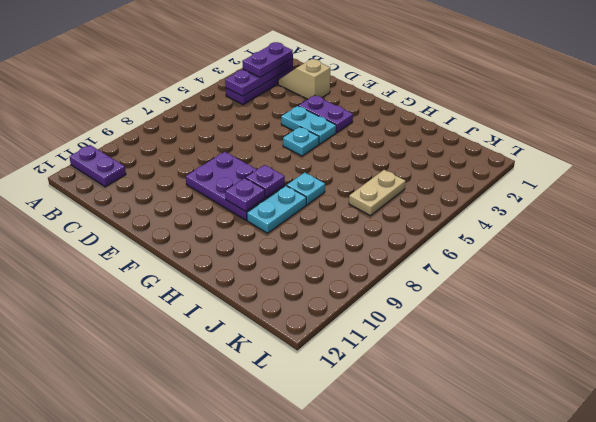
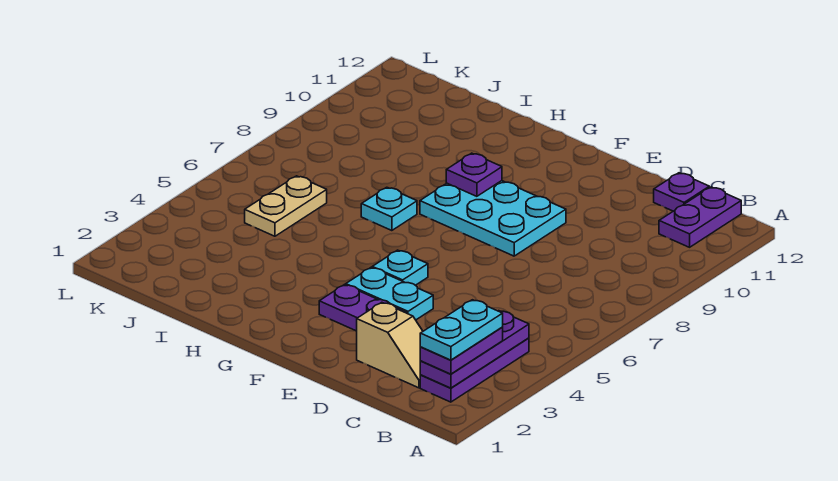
purple plate A11:B11 level 1 -> purple plate B11:B12 level 1
purple plate E8:G9 level 1 -> cyan plate E8:G9 level 1
purple plate G8 level 2 -> purple plate C12 level 1
cyan plate H8:H9 level 1 -> cyan plate B2:B3 level 4

